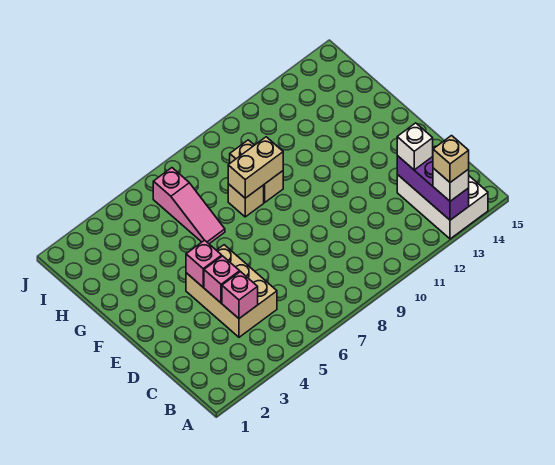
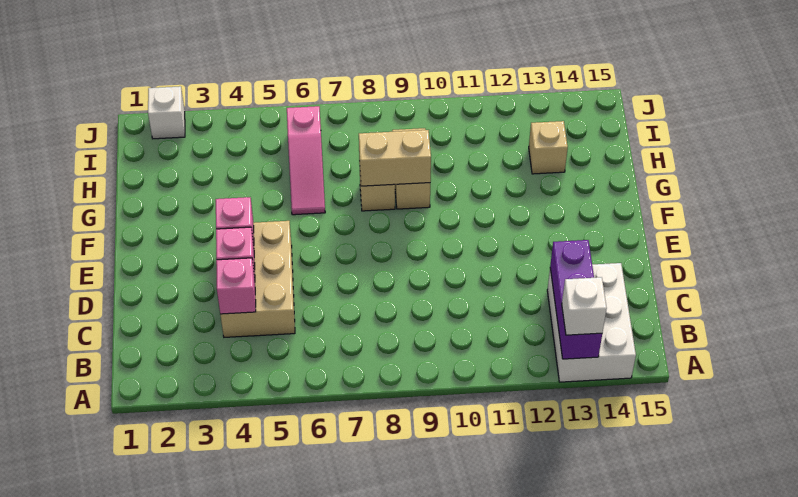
tan brick A13 level 4 -> tan brick H13 level 1
white brick C13 level 3 -> white brick J2 level 1

